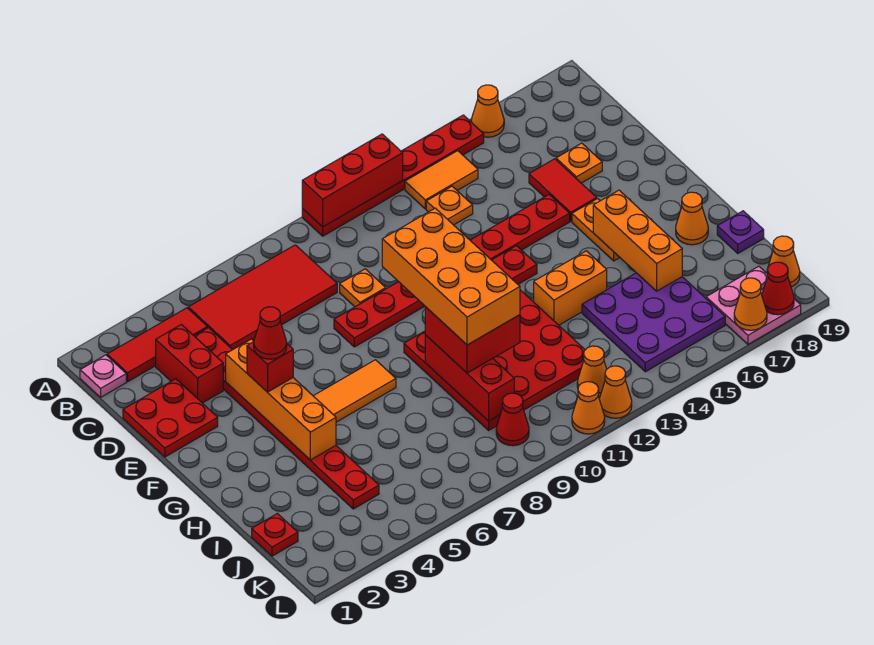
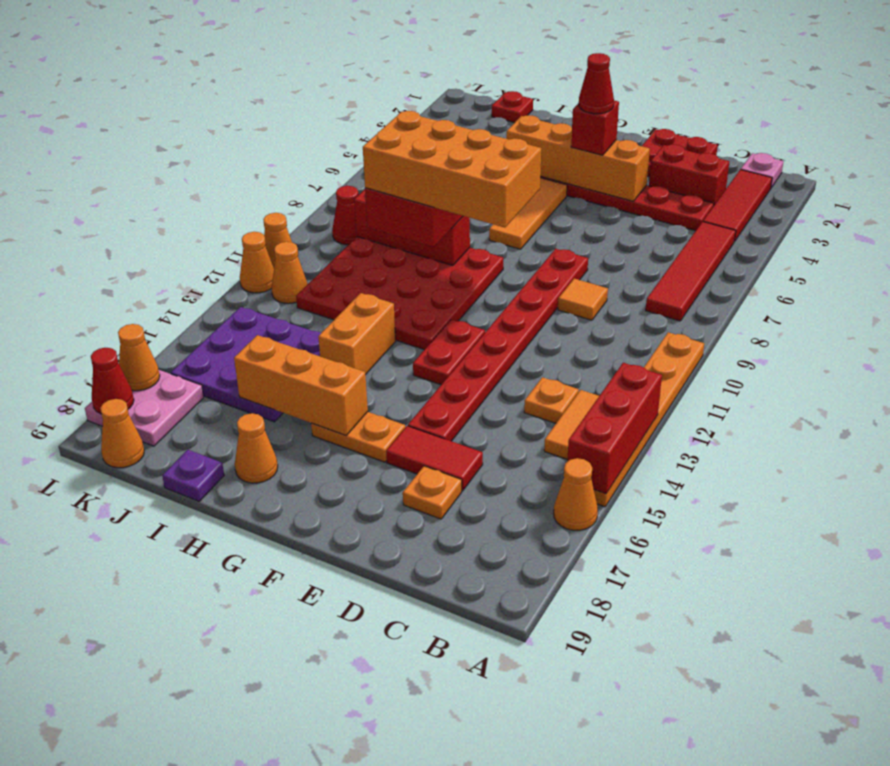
red plate A10:A15 level 1 -> orange plate A10:A15 level 1
red brick A10:A12 level 2 -> red brick A13:A15 level 2
red tile B5:C8 level 1 -> red tile B5:B8 level 1
orange plate D9 level 1 -> orange tile D9 level 1

